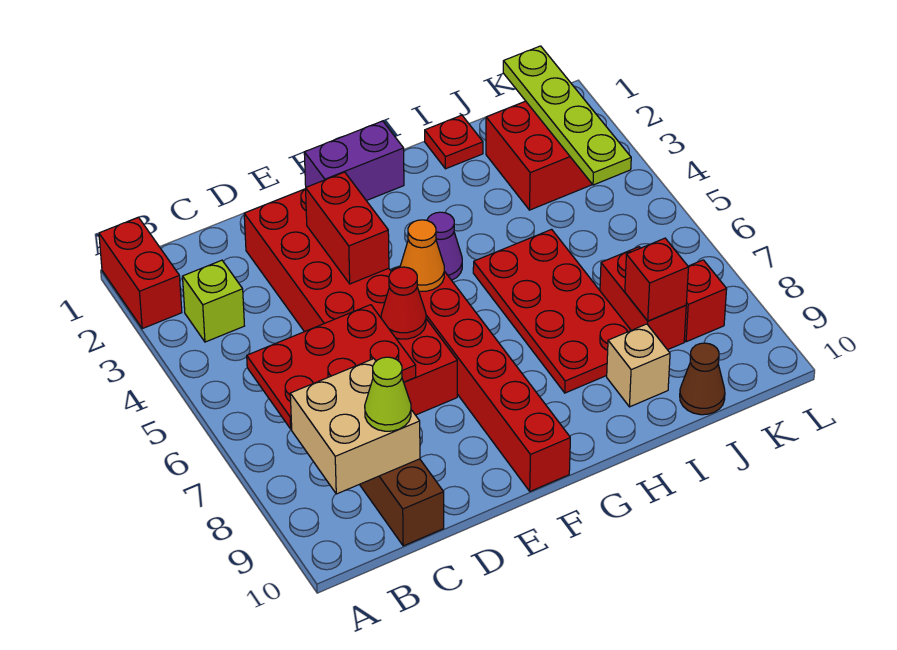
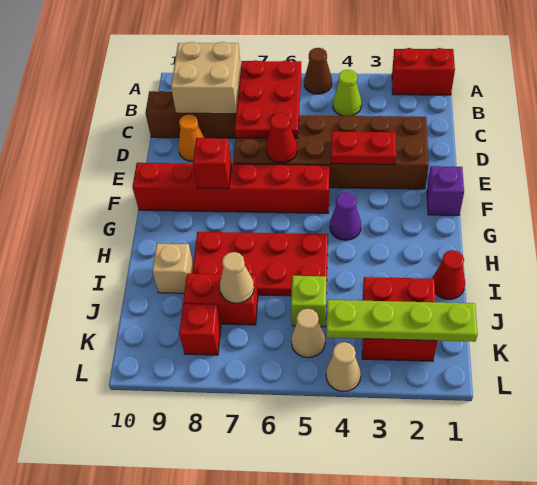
lime brick B3 level 1 -> lime brick J5 level 1
lime cone C9 level 3 -> lime cone B4 level 1
red brick D2:E7 level 1 -> brown brick D2:E7 level 1
red brick E3:E4 level 2 -> red plate E3:E4 level 2
purple brick F1:G1 level 1 -> purple brick F1 level 1
orange cone F5 level 2 -> orange cone D9 level 1
red plate I1 level 1 -> red cone I1 level 1
none -> tan cone J7 level 2
red brick J8 level 2 -> red brick F8 level 2
brown cone J10 level 1 -> brown cone A5 level 1
none -> tan cone K5 level 1
none -> tan cone L4 level 1

